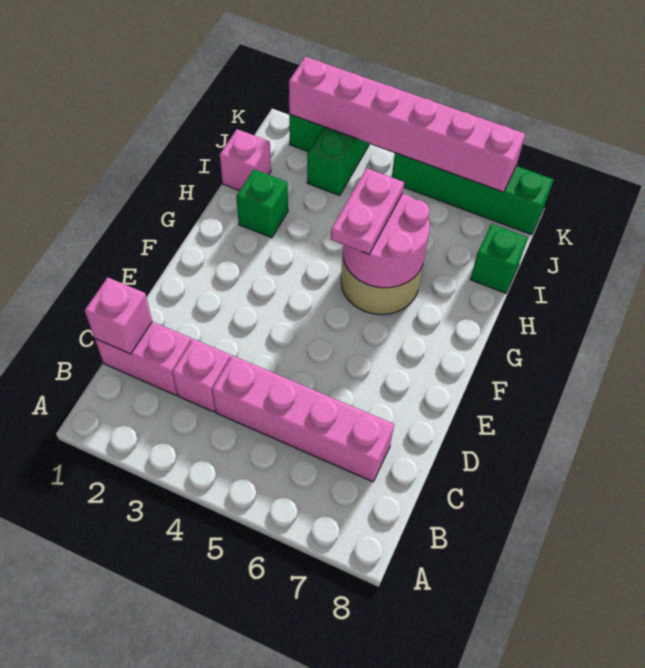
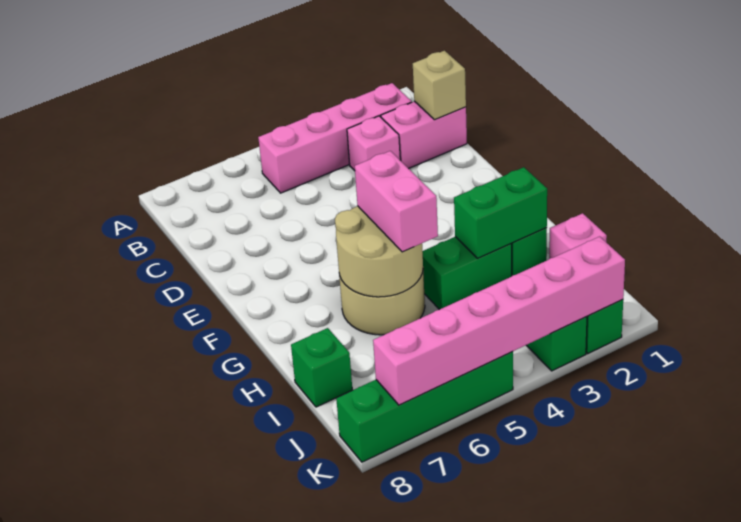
pink brick C1 level 2 -> tan brick C1 level 2
pink brick C4:C7 level 1 -> pink brick B2:B5 level 1
pink round brick G5:H6 level 2 -> tan round brick G5:H6 level 2
pink plate G5:H5 level 3 -> pink brick G5:H5 level 3
none -> green brick H2:H3 level 2
none -> green brick H3:H4 level 1

